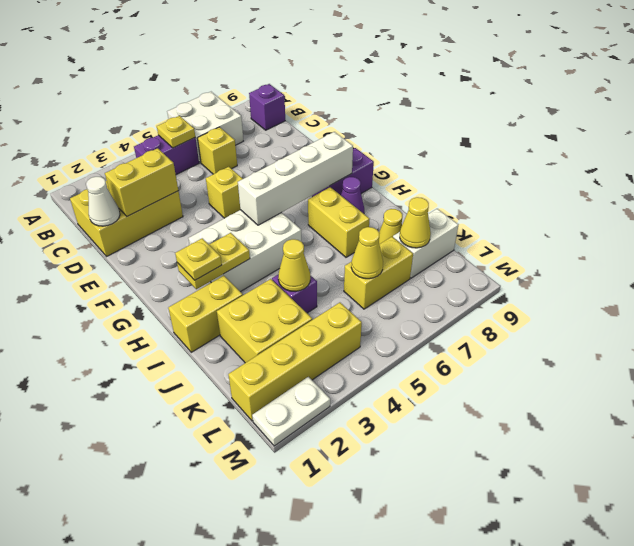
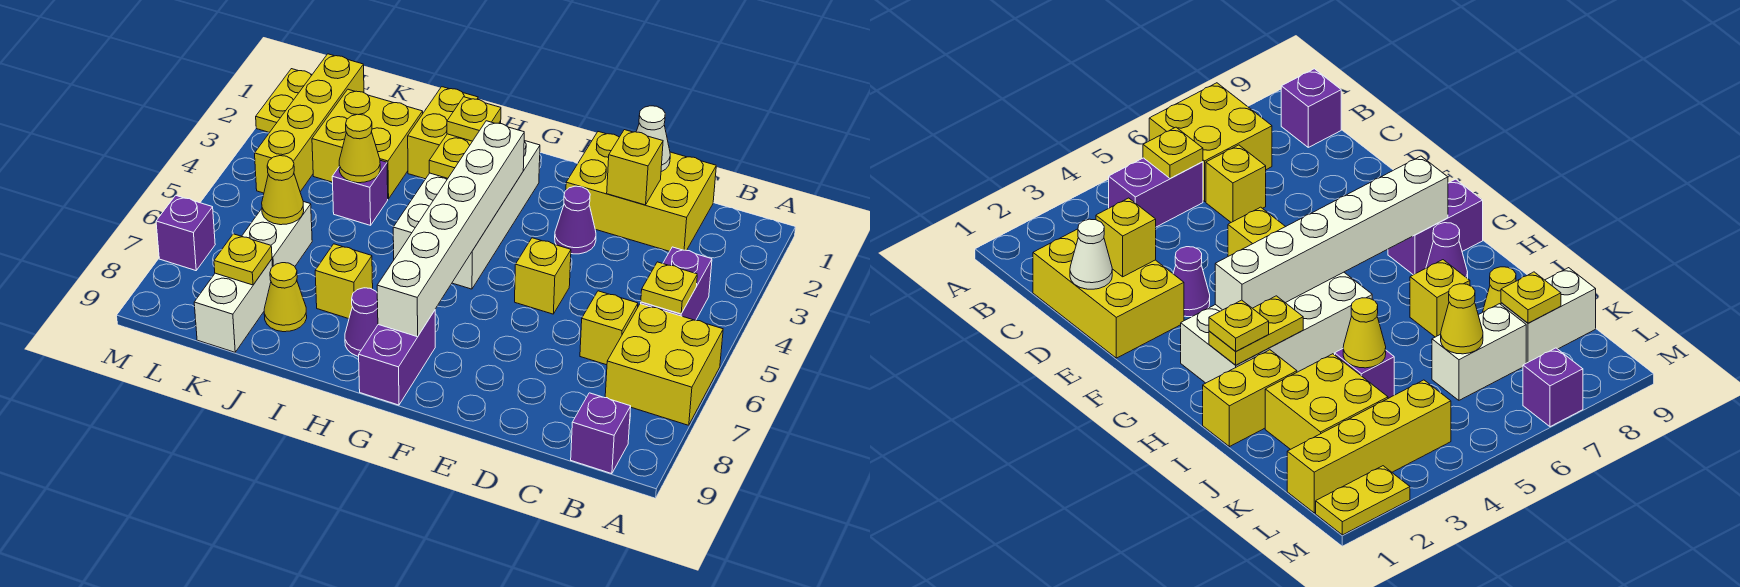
white brick A6:B7 level 1 -> yellow brick A6:B7 level 1
yellow brick C1:D3 level 1 -> yellow brick C1:E2 level 1
yellow brick D2:D3 level 2 -> yellow brick D2 level 2
none -> purple cone E3 level 1
white brick G3:H5 level 1 -> white brick G2:H5 level 1
white brick G5:G8 level 2 -> white brick G3:G8 level 2
yellow brick H7:I7 level 1 -> yellow brick I7 level 1
yellow brick K6:K7 level 1 -> white brick K6:K7 level 1
yellow cone K8 level 2 -> yellow plate K8 level 2
white plate M1:M2 level 1 -> yellow plate M1:M2 level 1
none -> purple brick M7 level 1

